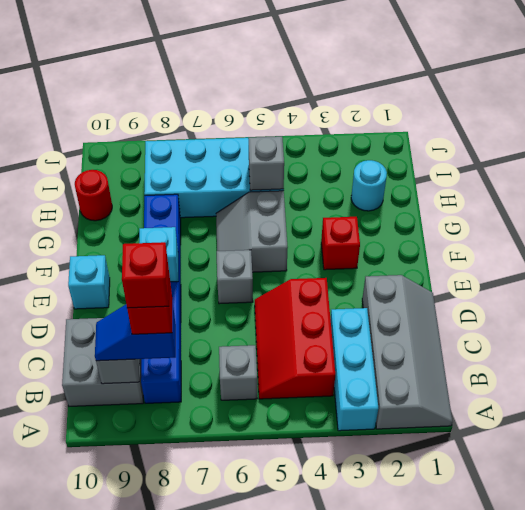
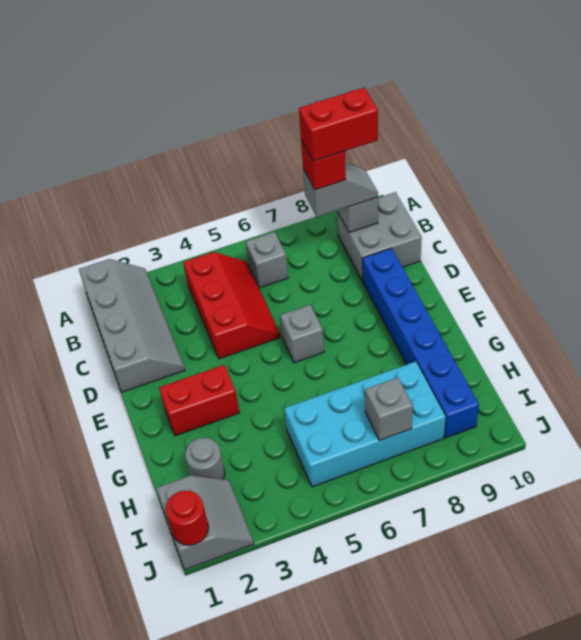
grey slope A1:D2 level 1 top 2 -> grey slope A1:D2 level 1 top 1
cyan brick A3:C3 level 1 -> none
blue brick B8:G8 level 1 -> blue brick D9:I9 level 1
blue slope B8:B9 level 3 top 8 -> grey slope B8:B9 level 3 top 8
red brick B8 level 5 -> red brick B8:B9 level 5
cyan brick E8 level 2 -> none
cyan brick E10 level 1 -> none
red brick F3 level 1 -> red brick F2:F3 level 1
grey slope F5:G6 level 1 top 5 -> grey slope I1:J2 level 1 top 1
cyan round brick H2 level 1 -> grey round brick H2 level 1
grey brick H5 level 2 -> grey brick I7 level 2
red round brick H10 level 1 -> red round brick J1 level 2

